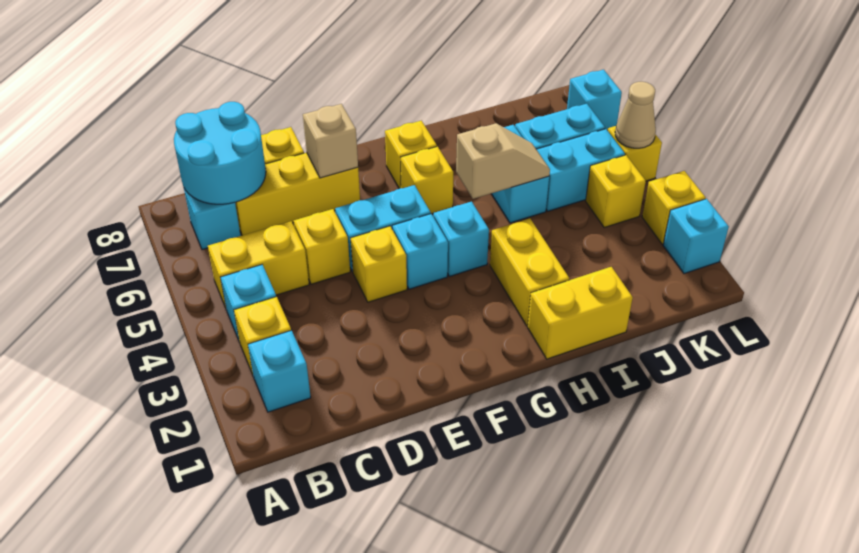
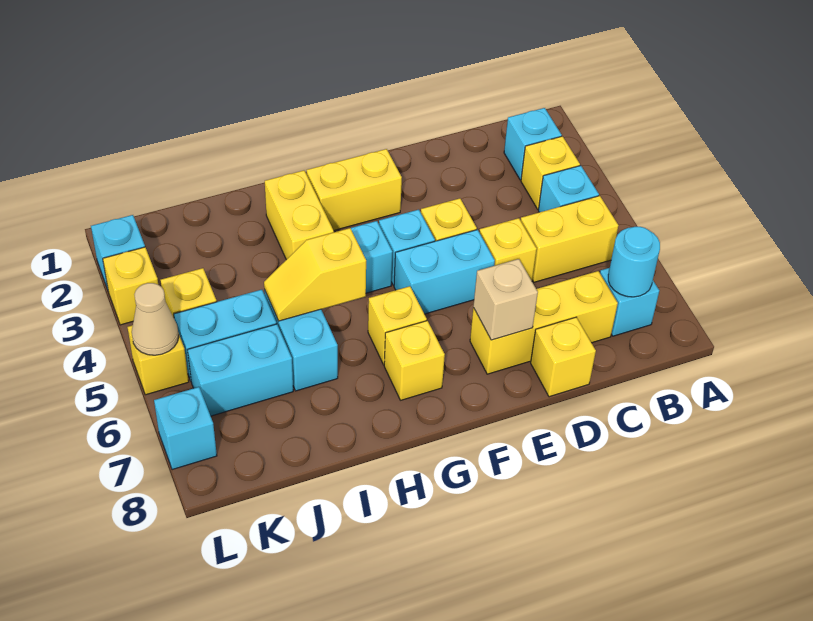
cyan round brick B7:C8 level 2 -> cyan round brick B7 level 2
yellow brick H1:I1 level 1 -> yellow brick F2:G2 level 1
tan slope H5:I5 level 2 top H -> yellow slope H5:I5 level 2 top H

